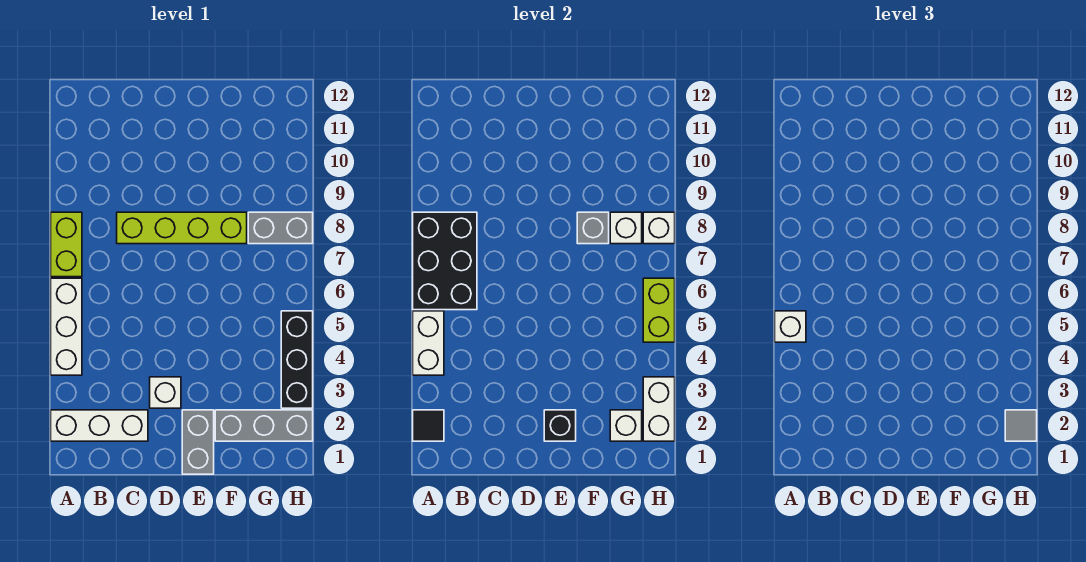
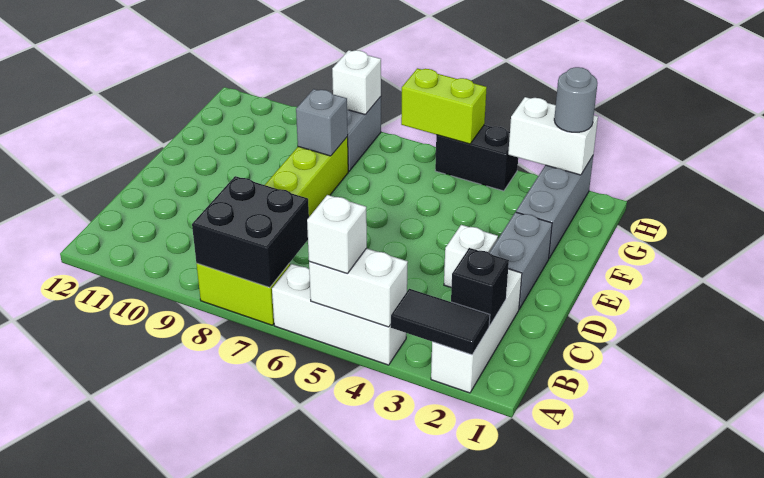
black tile A2 level 2 -> black tile A2:A3 level 2
black brick A6:B8 level 2 -> black brick A7:B8 level 2
grey brick E1:E2 level 1 -> grey brick D2:E2 level 1
black brick E2 level 2 -> black brick B2 level 2
white brick G2 level 2 -> none
white brick G8 level 2 -> none
grey tile H2 level 3 -> grey round brick H2 level 3
black brick H3:H5 level 1 -> black brick H4:H5 level 1

